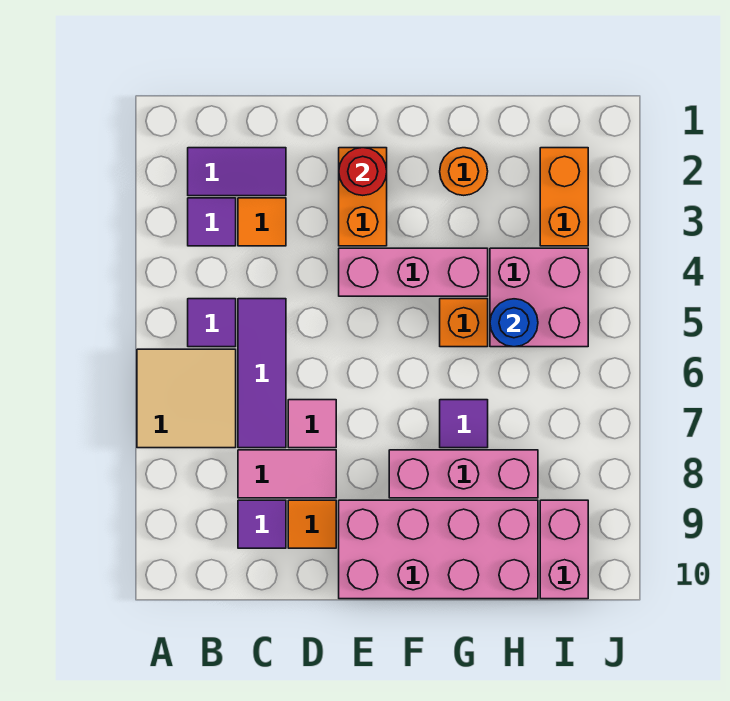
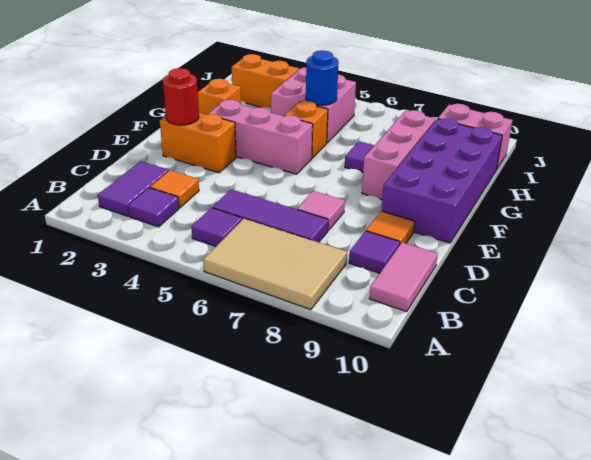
tan tile A6:B7 level 1 -> tan tile A6:B8 level 1
pink tile C8:D8 level 1 -> pink tile B10:C10 level 1
pink brick E4:G4 level 1 -> pink brick F3:F5 level 1
pink brick E9:H10 level 1 -> purple brick E9:H10 level 1
orange round brick G2 level 1 -> orange brick G2 level 1

